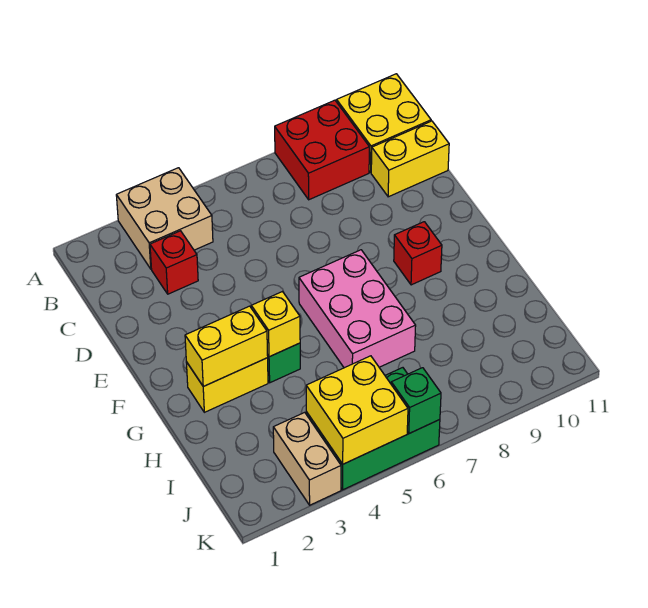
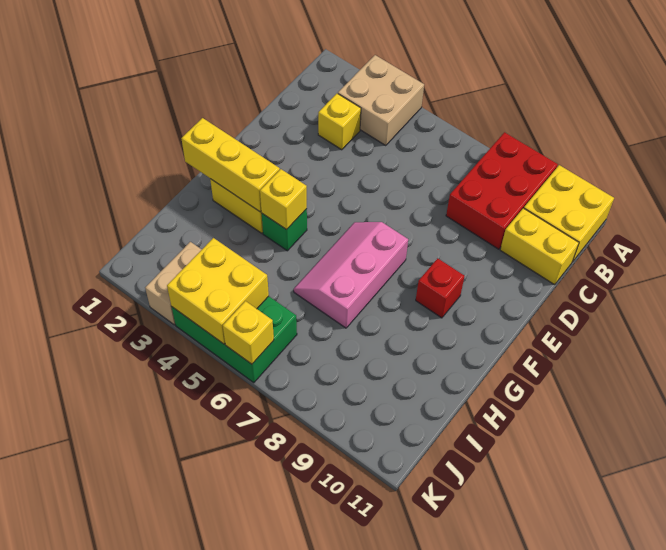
red brick A8:B9 level 1 -> red brick A8:C9 level 1
red brick C3 level 1 -> yellow brick C3 level 1
pink brick F6:H7 level 1 -> pink slope F6:H7 level 1 top 7
yellow brick G2:G3 level 2 -> yellow brick G1:G3 level 2
green brick K6 level 2 -> yellow brick K6 level 2

